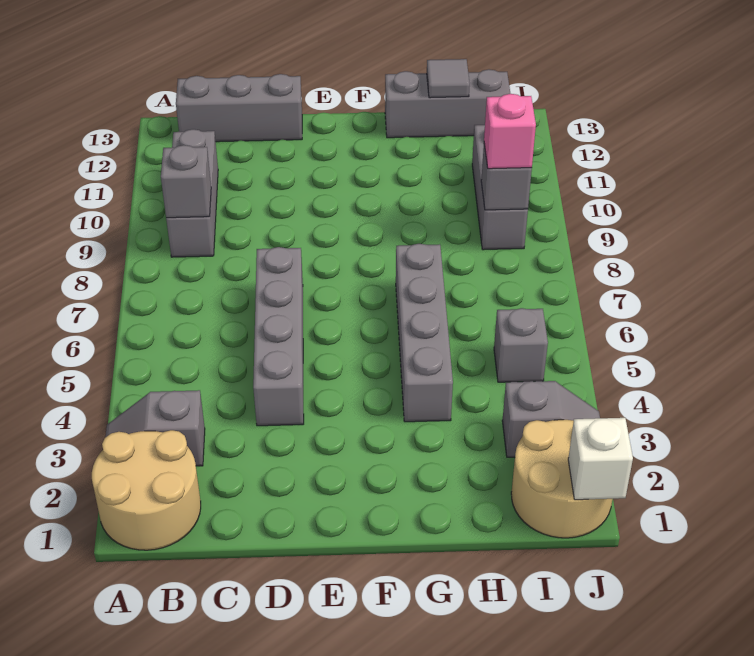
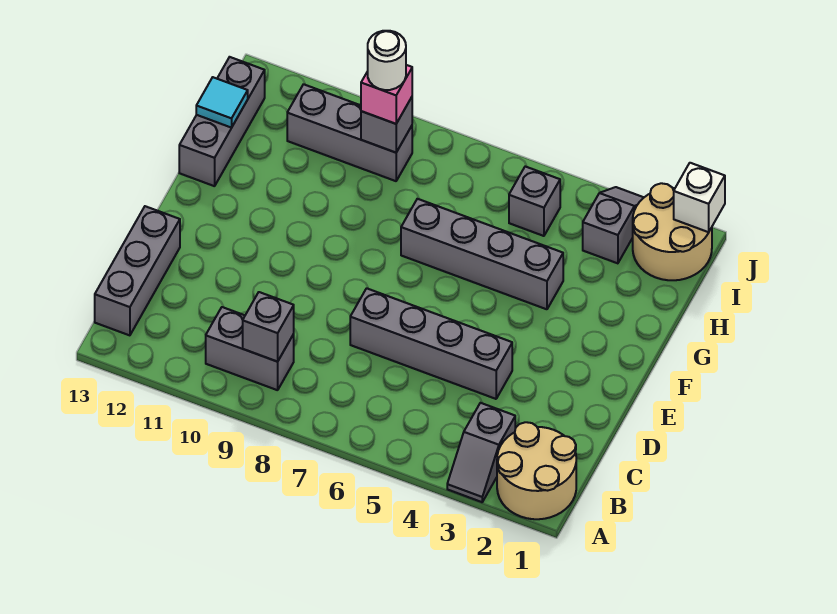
grey brick B9:B11 level 1 -> grey brick B9:B10 level 1
grey tile H13 level 2 -> cyan tile H13 level 2
none -> white round brick I9 level 4

